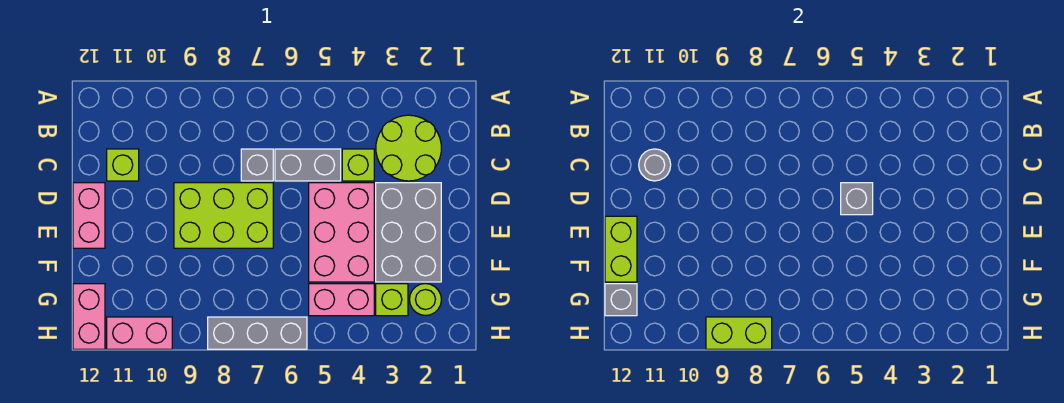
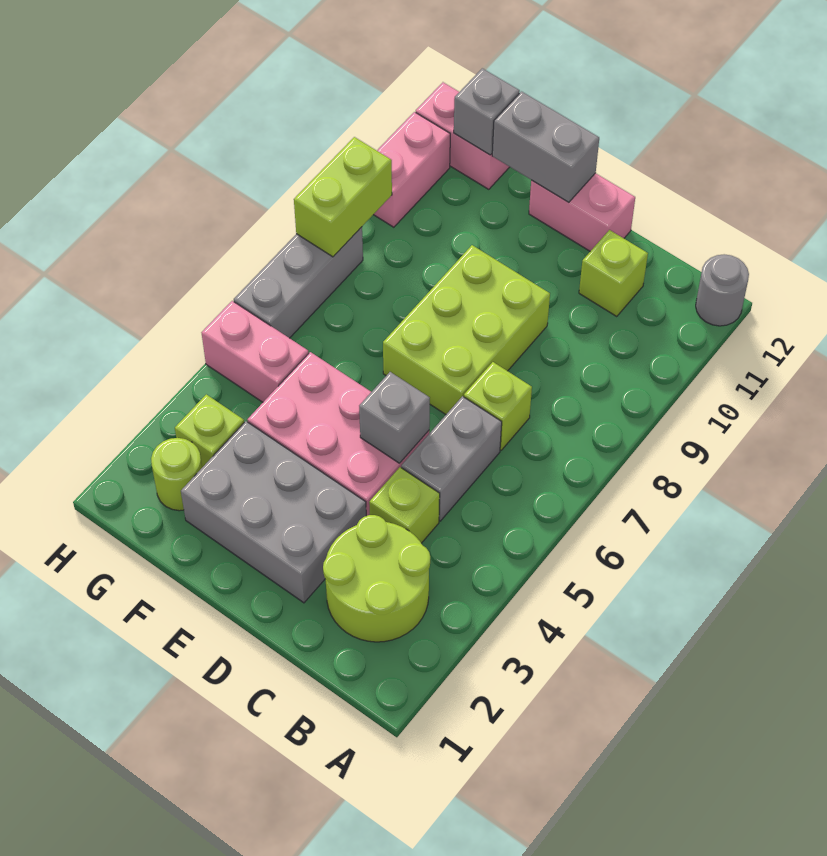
grey brick C7 level 1 -> lime brick C7 level 1
grey round brick C11 level 2 -> grey round brick A12 level 1
lime brick E12:F12 level 2 -> grey brick E12:F12 level 2
pink brick G4:G5 level 1 -> pink brick G5:H5 level 1

